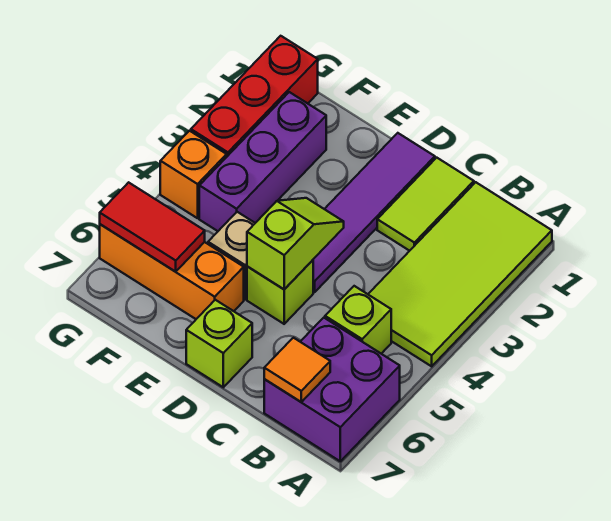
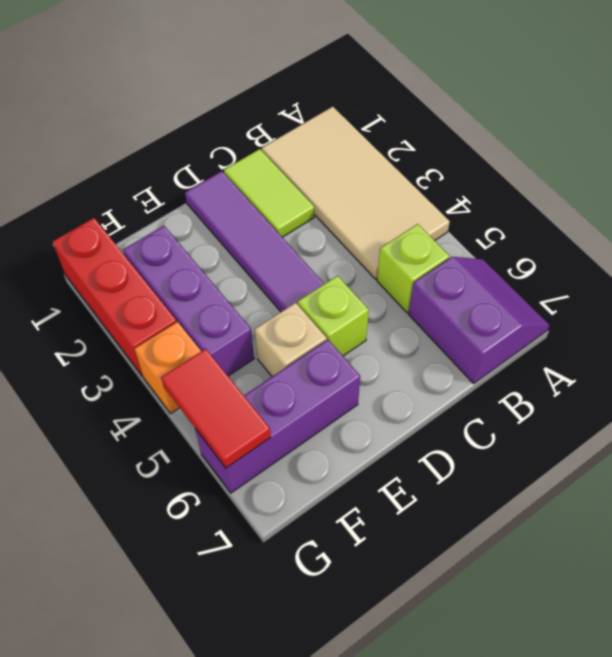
lime tile A1:B4 level 1 -> tan tile A1:B4 level 1
purple brick A6:B7 level 1 -> purple slope A6:B7 level 1 top B
orange tile B7 level 2 -> none
lime slope D4:D5 level 2 top 5 -> none
lime brick D7 level 1 -> none
orange brick E6:G6 level 1 -> purple brick E6:G6 level 1
red tile F6:G6 level 2 -> red tile G5:G6 level 2

